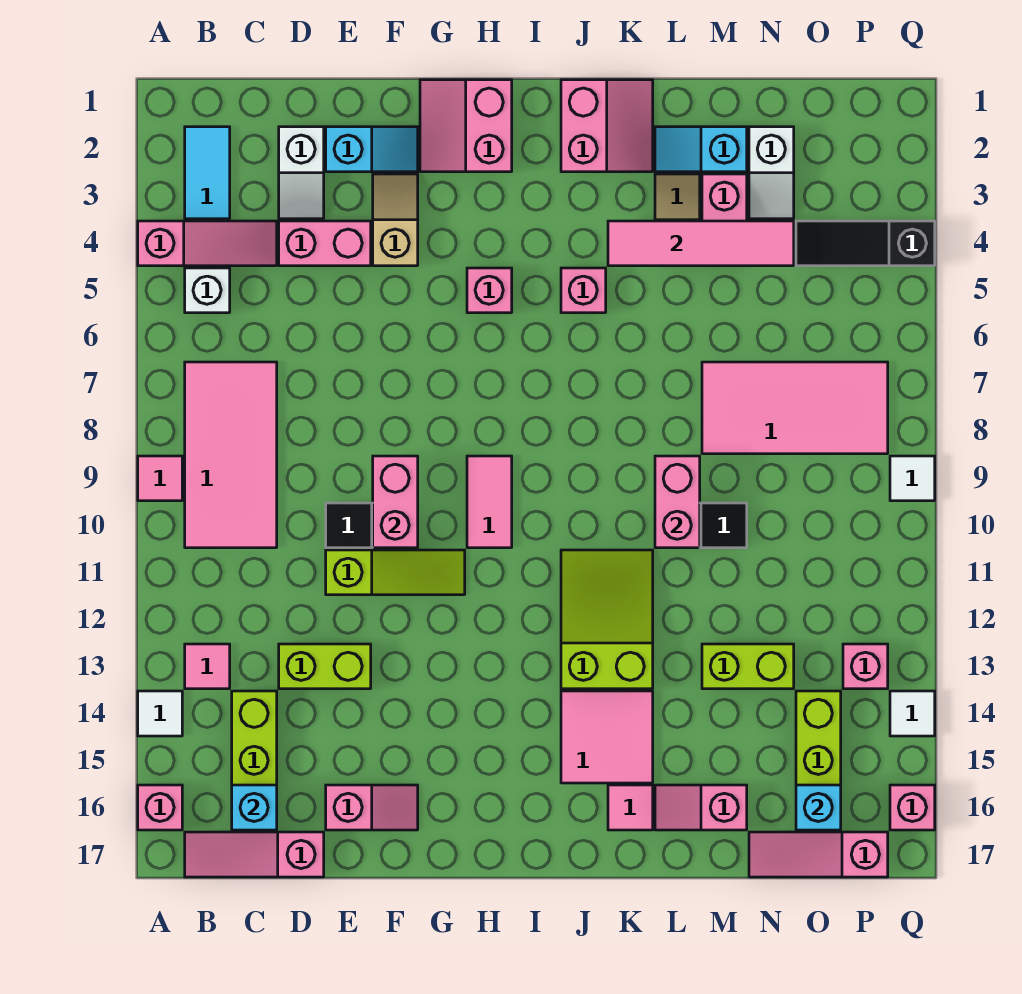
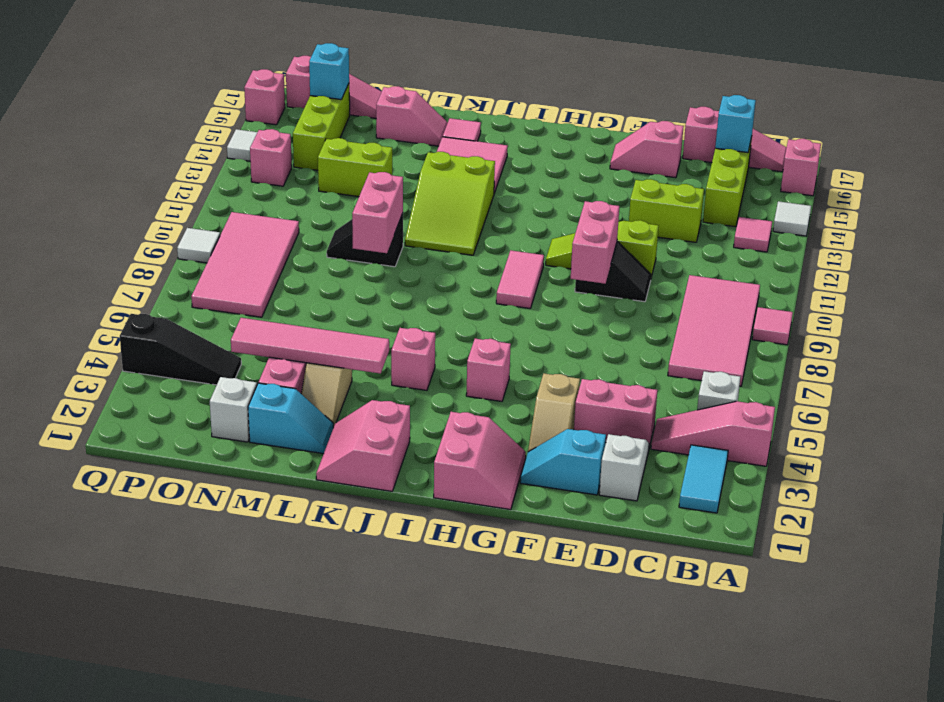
pink tile M7:P8 level 1 -> pink tile O7:P10 level 1

